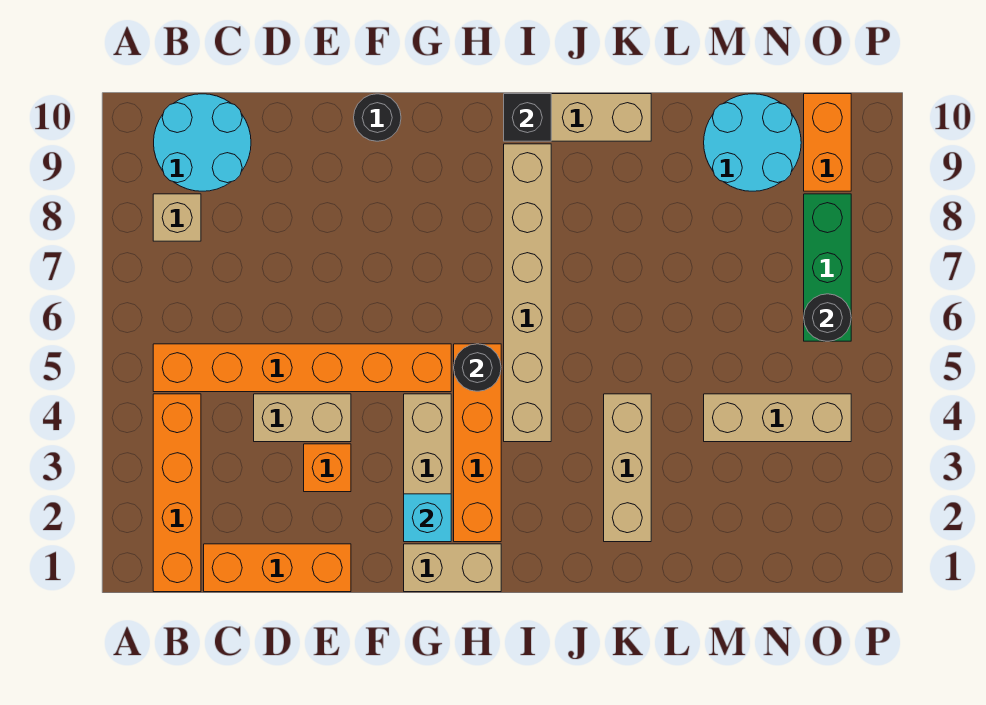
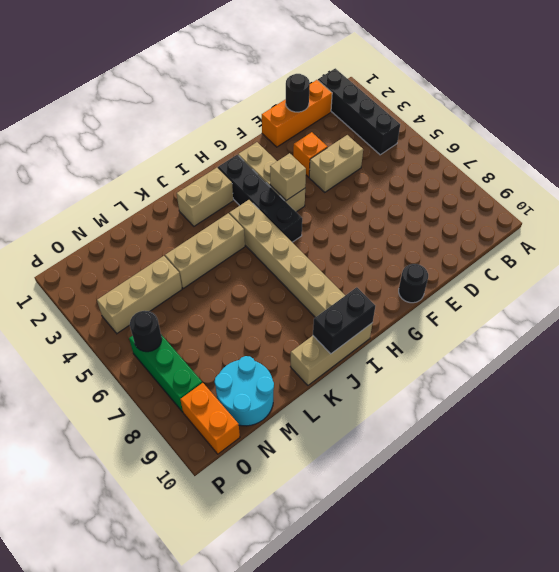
orange brick B1:B4 level 1 -> black brick B1:B4 level 1
orange brick B5:G5 level 1 -> none
tan brick B8 level 1 -> tan brick G4 level 2
cyan round brick B9:C10 level 1 -> none
tan brick G1:H1 level 1 -> tan brick I2:J2 level 1
cyan brick G2 level 2 -> none
orange brick H2:H5 level 1 -> black brick H2:H5 level 1
black round brick H5 level 2 -> black round brick D1 level 2
black brick I10 level 2 -> black brick I10:J10 level 2
tan brick K2:K4 level 1 -> tan brick J4:L4 level 1

